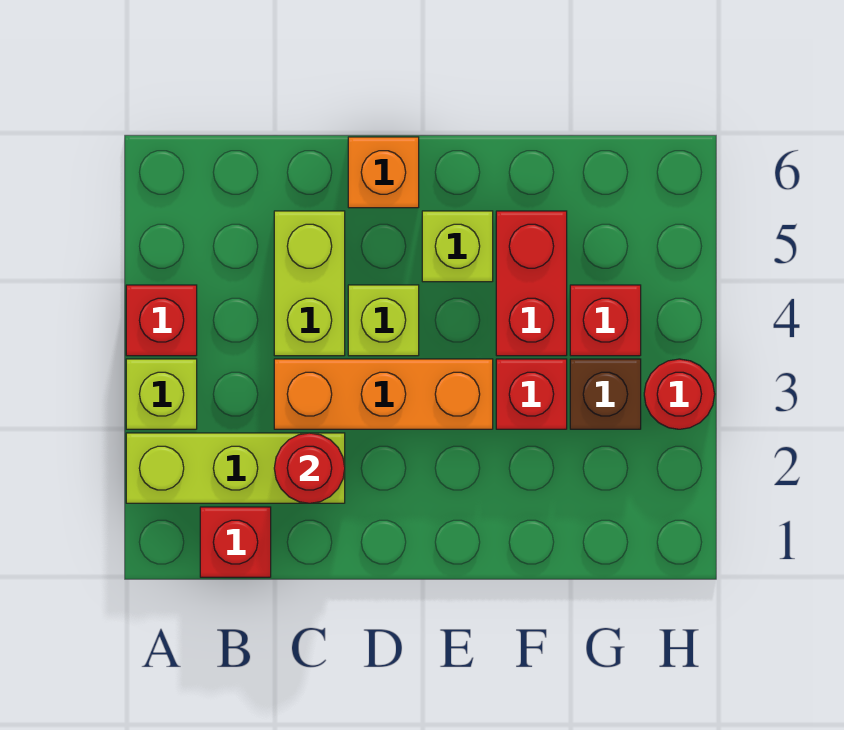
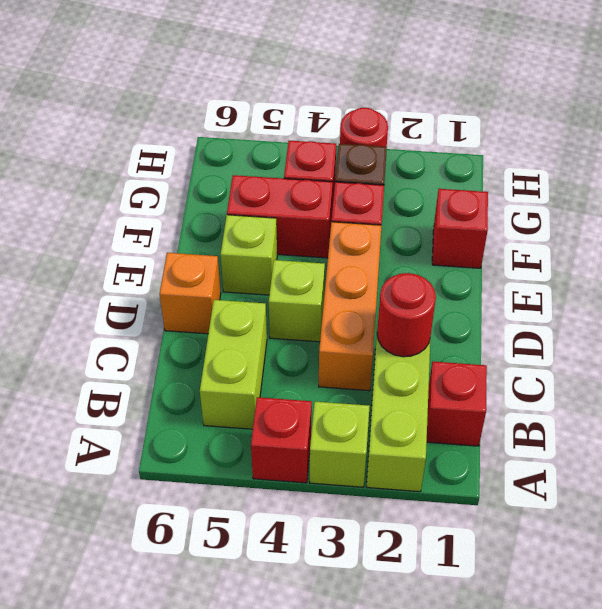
lime brick C4:C5 level 1 -> lime brick B5:C5 level 1
none -> red brick F1 level 1

